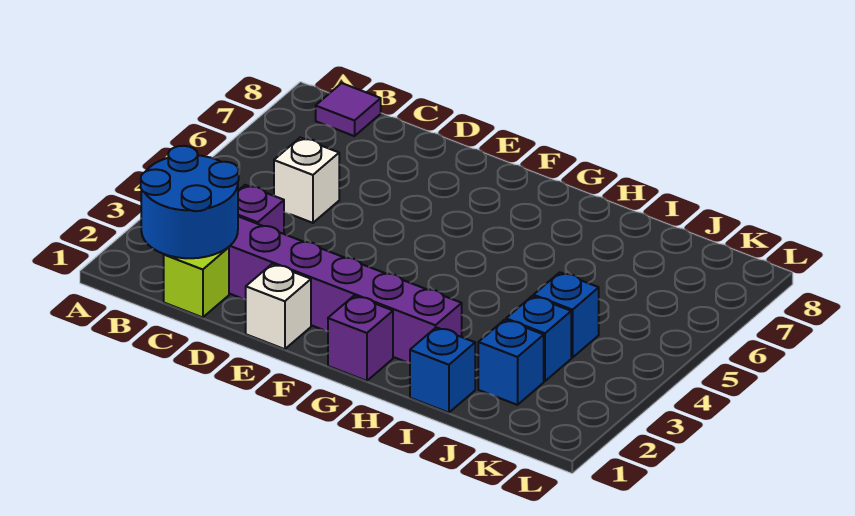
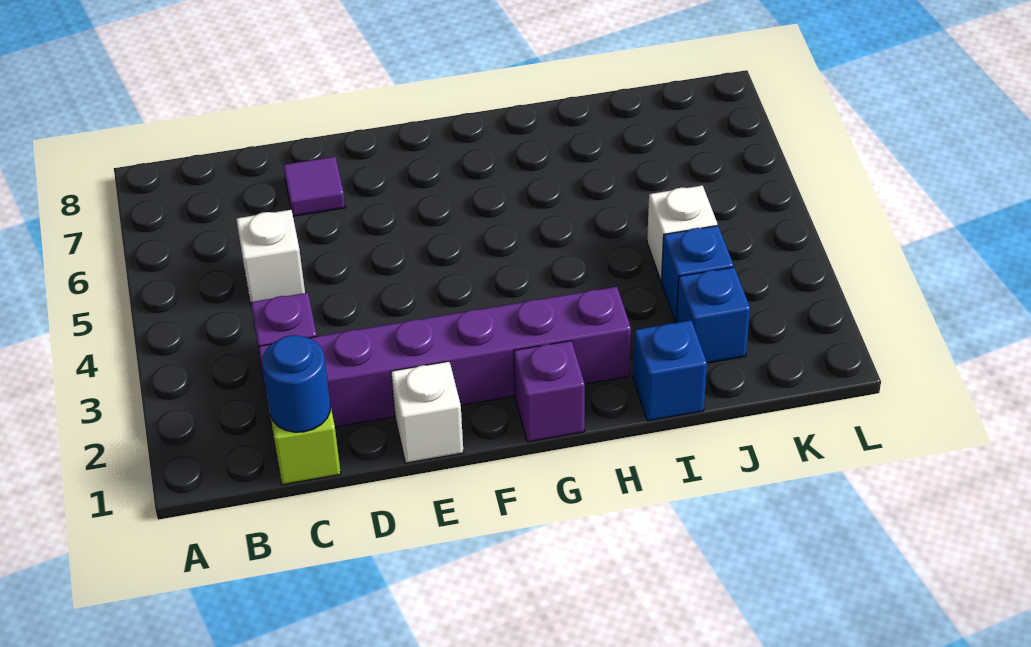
blue round brick B1:C2 level 2 -> blue round brick C1 level 2
purple tile B8 level 1 -> purple tile D7 level 1
blue brick J4 level 1 -> white brick J4 level 1

